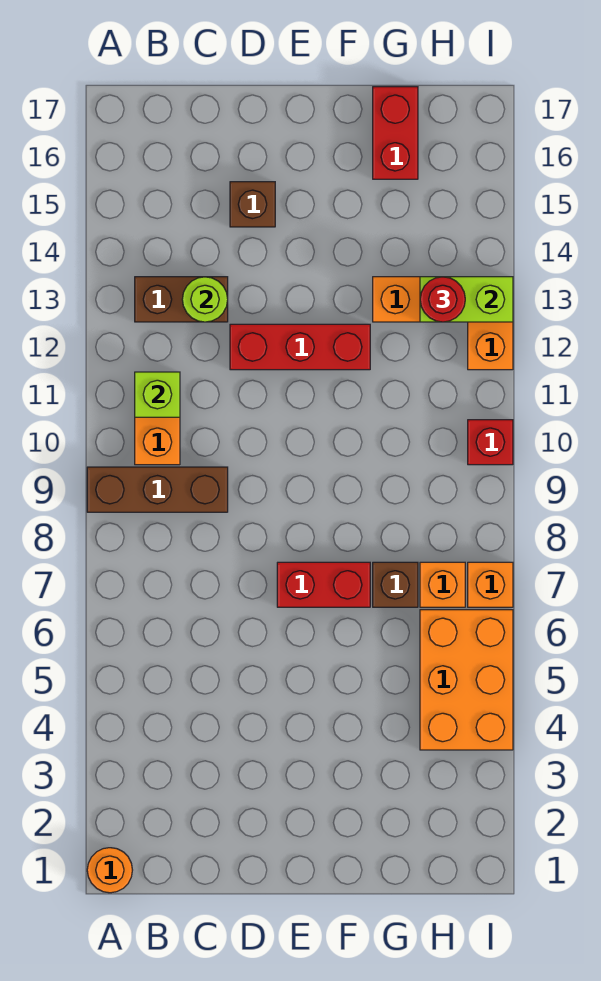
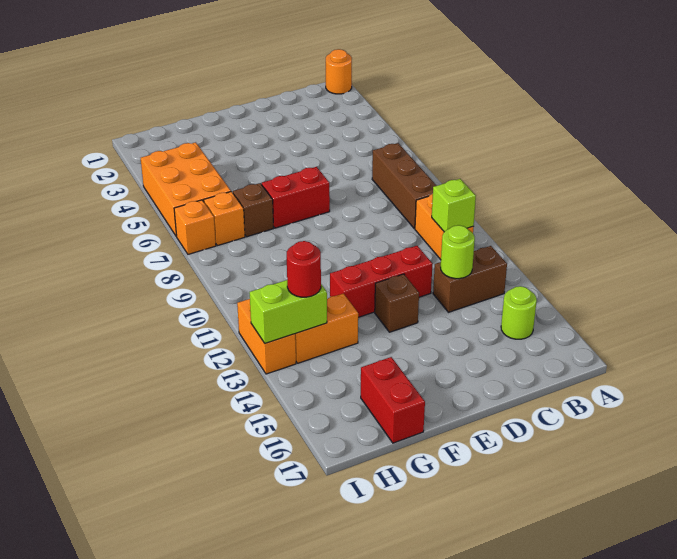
brown brick A9:C9 level 1 -> brown brick B7:B9 level 1
none -> lime round brick B15 level 1
brown brick D15 level 1 -> brown brick E13 level 1
red brick I10 level 1 -> none

